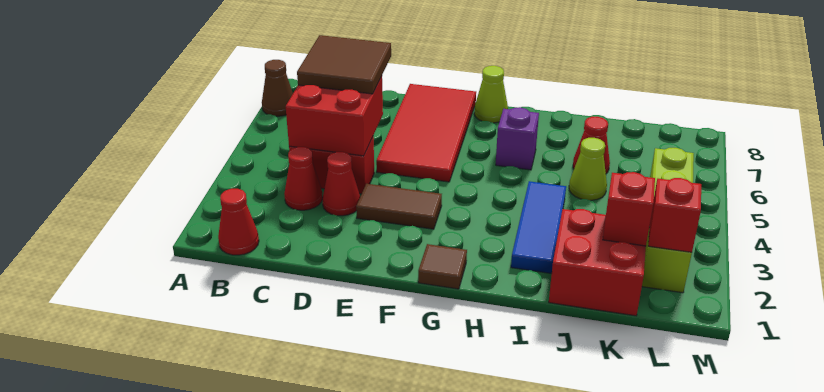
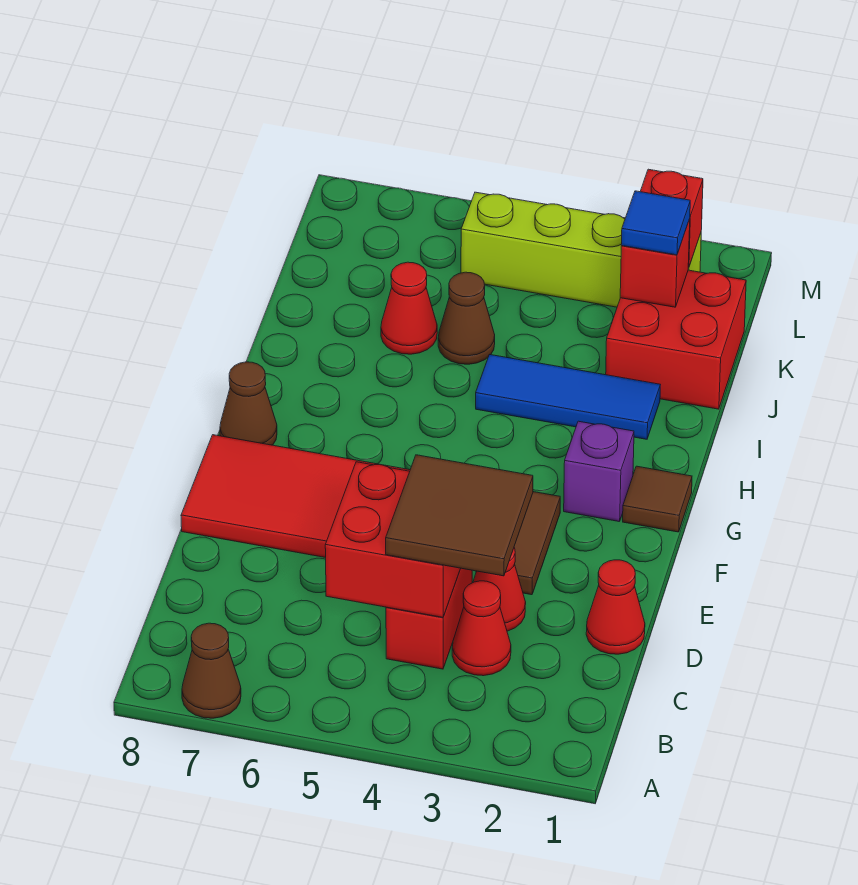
red cone B1 level 1 -> red cone D1 level 1
brown tile C5:D6 level 3 -> brown tile C3:D4 level 3
lime cone G8 level 1 -> brown cone G8 level 1
purple brick H6 level 1 -> purple brick G2 level 1
lime cone J5 level 1 -> brown cone J5 level 1
none -> blue tile K2 level 3

